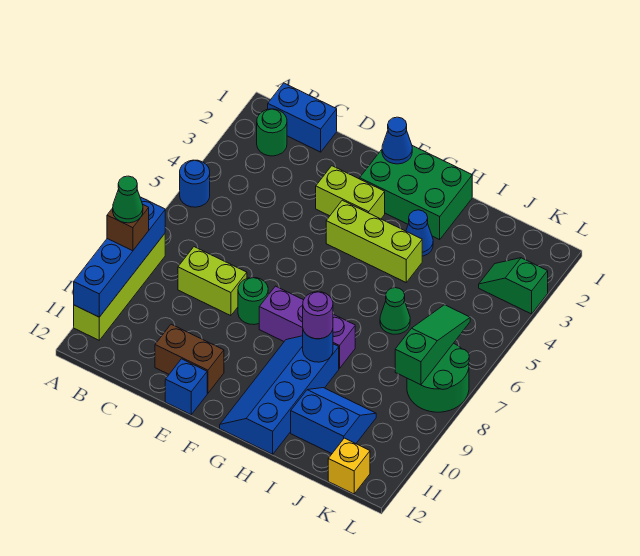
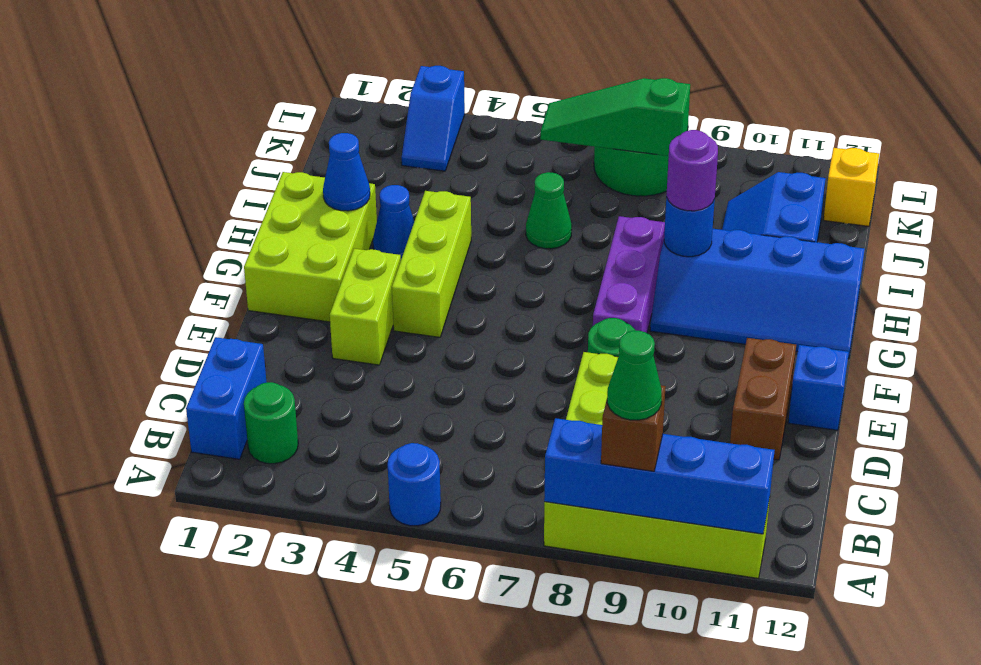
green brick F1:H2 level 1 -> lime brick F1:H2 level 1
blue cone F1 level 2 -> blue cone H2 level 2
green slope K3:L3 level 1 top L -> blue slope K3:L3 level 1 top L

